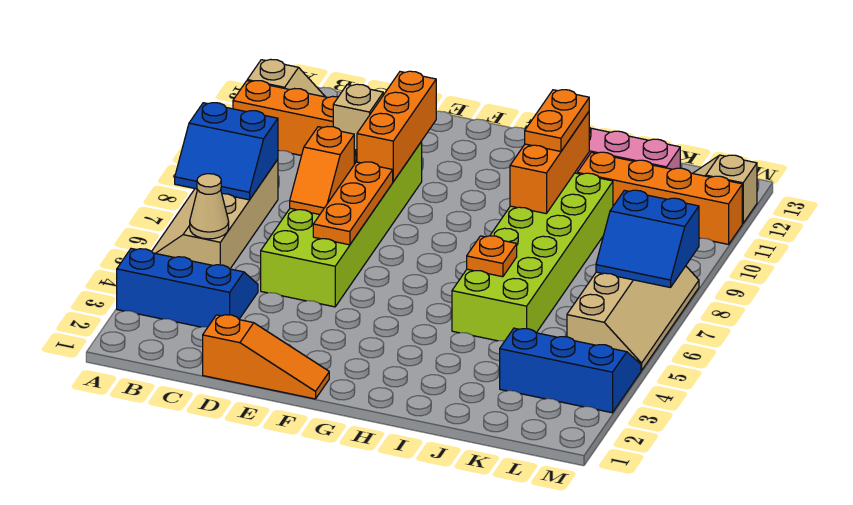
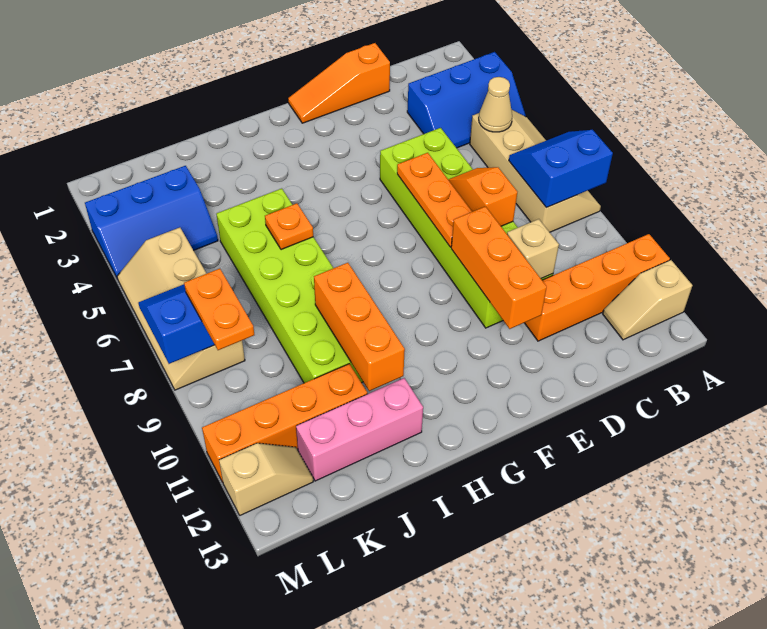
orange plate I10:I11 level 3 -> orange plate L8:L9 level 3

